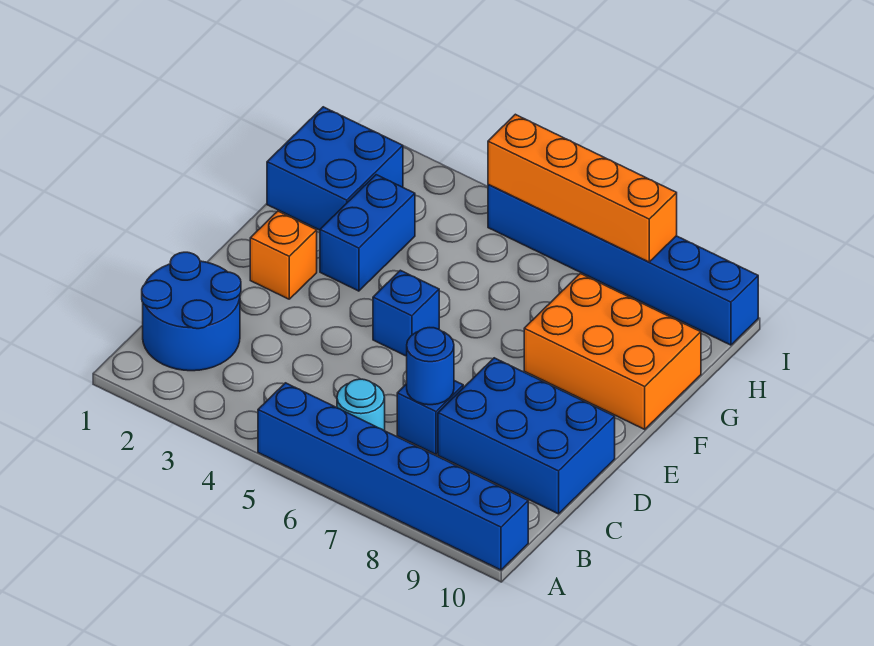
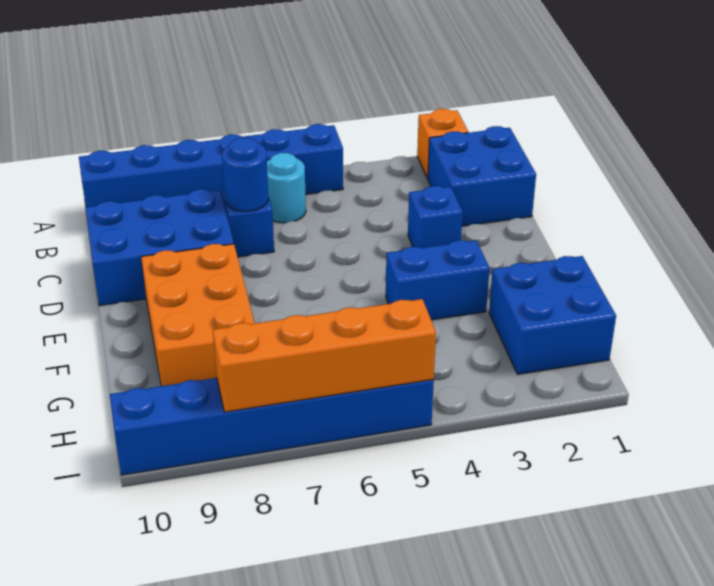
blue round brick B1:C2 level 1 -> blue brick B1:C2 level 1
orange brick E2 level 1 -> orange brick A2 level 1
blue brick E5 level 1 -> blue brick D3 level 1
blue brick F3:G3 level 1 -> blue brick F3:F4 level 1
orange brick F8:G10 level 1 -> orange brick E8:G9 level 1

